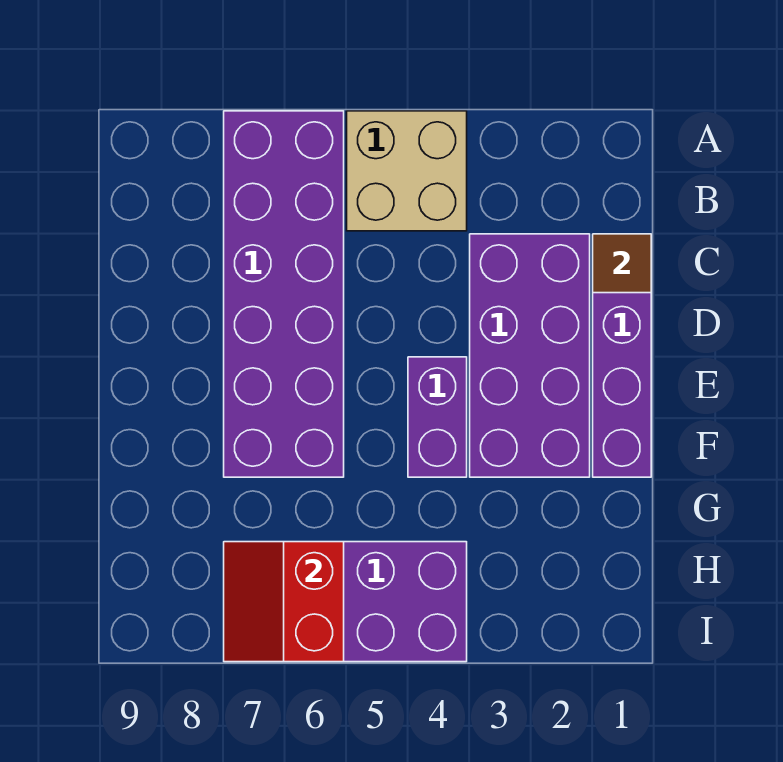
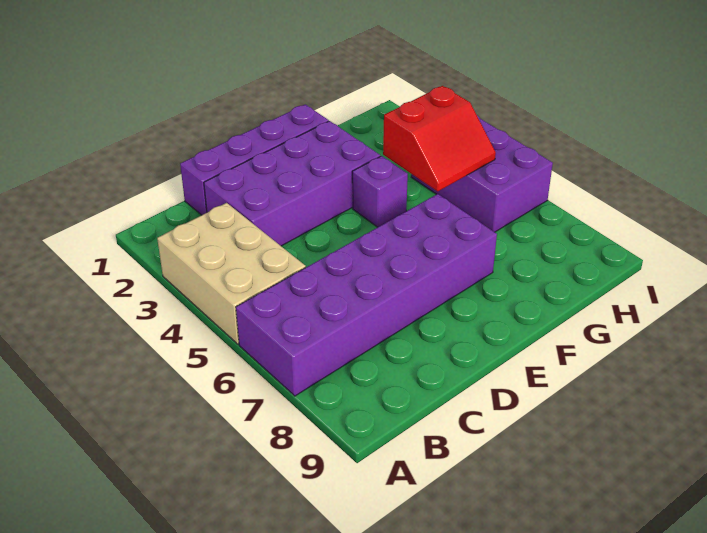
tan brick A4:B5 level 1 -> tan brick A3:B5 level 1
brown tile C1 level 2 -> none
purple brick E4:F4 level 1 -> purple brick F4 level 1
red slope H6:I7 level 2 top 6 -> red slope G4:H5 level 2 top 4

